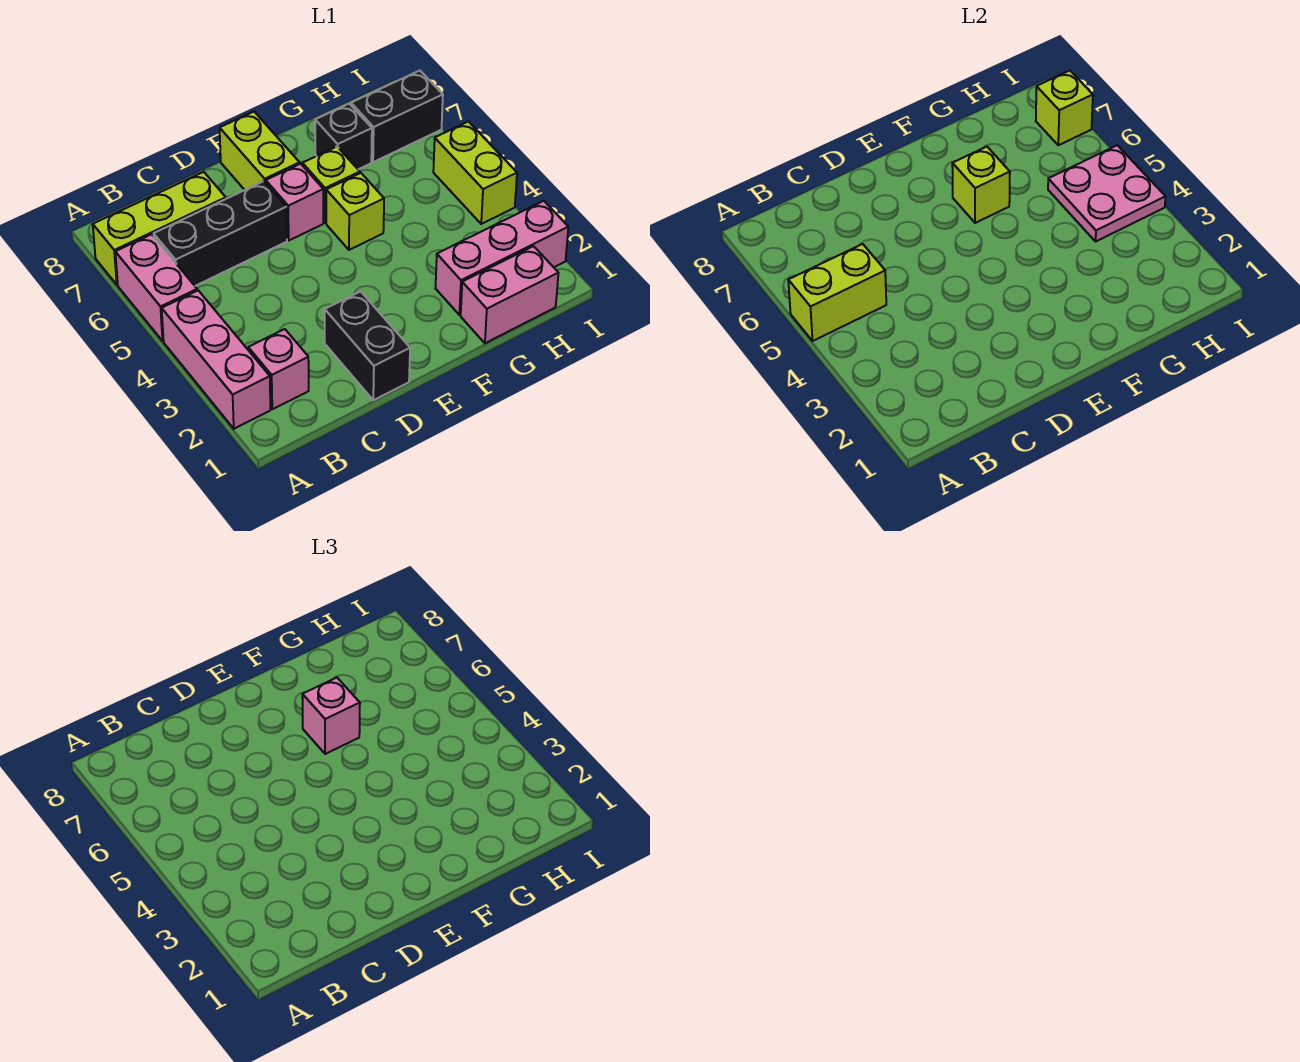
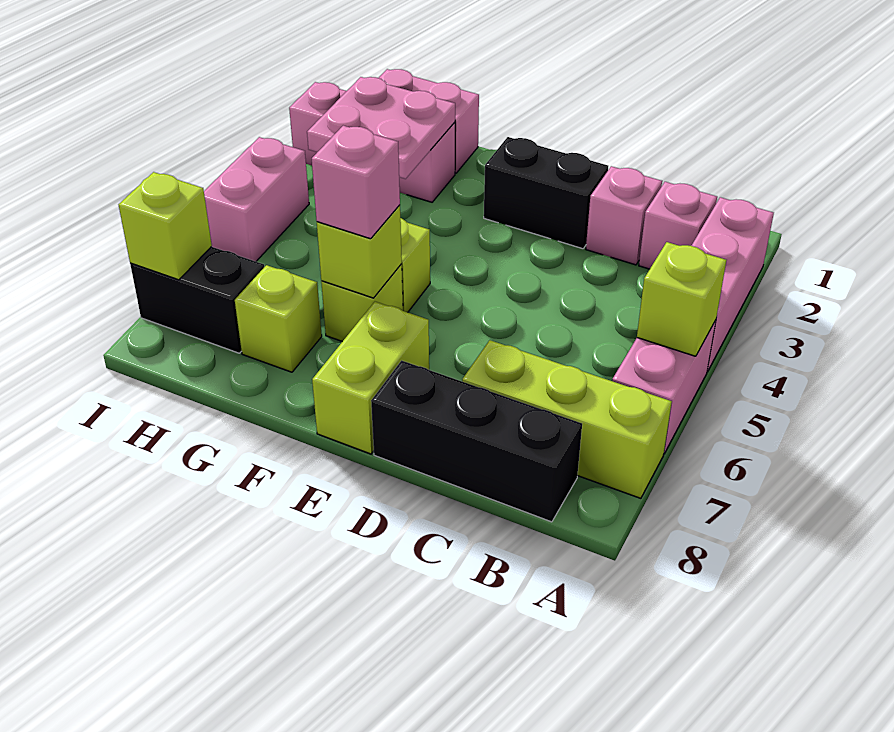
lime brick A5:B5 level 2 -> lime brick A5 level 2
black brick B6:D6 level 1 -> black brick B8:D8 level 1
black brick D1:D2 level 1 -> black brick D2:E2 level 1
pink brick E6 level 1 -> pink brick C2 level 1
black brick G7 level 1 -> lime brick G7 level 1
pink plate H4:I5 level 2 -> pink plate G2:H3 level 2
lime brick I4:I5 level 1 -> pink brick I4:I5 level 1

